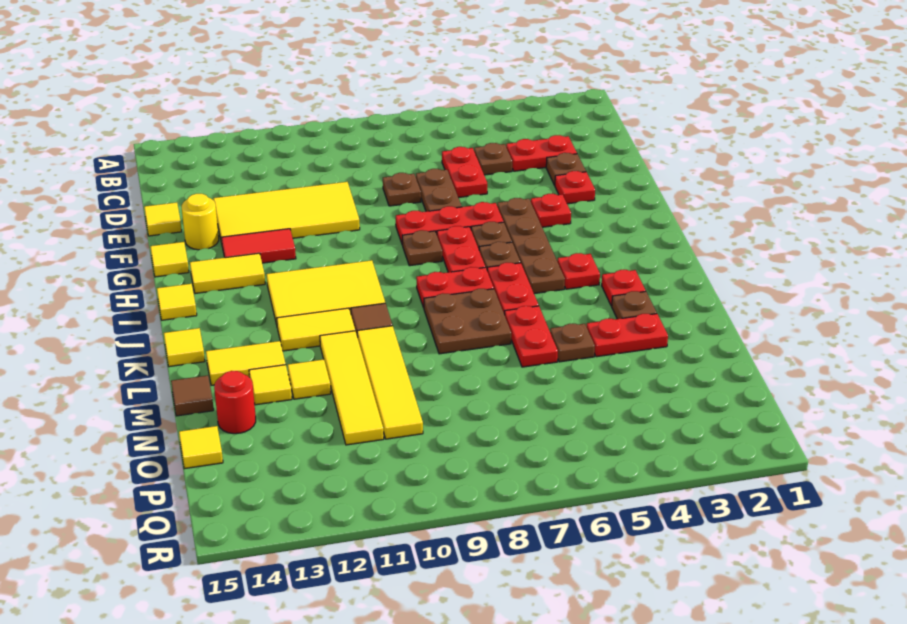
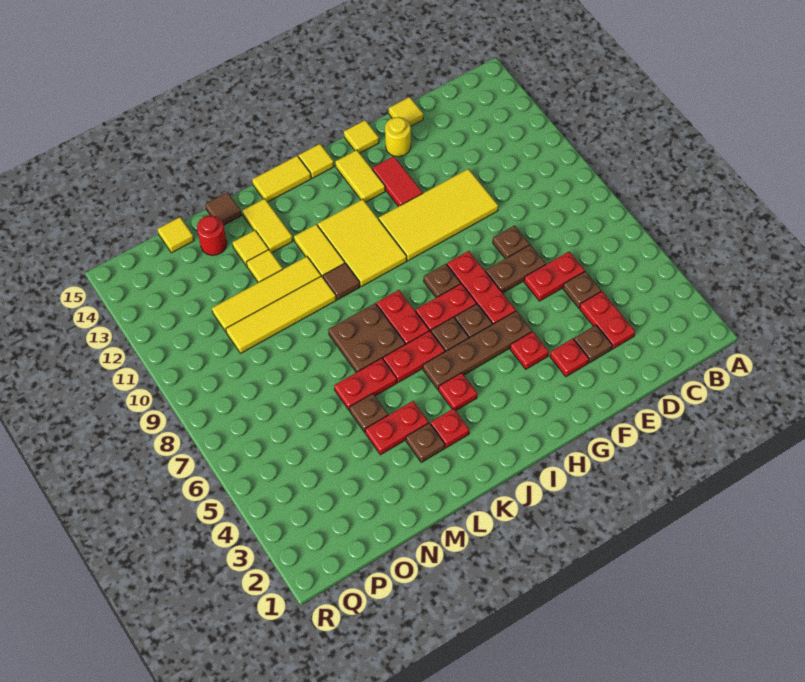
yellow tile E10:F13 level 1 -> yellow tile E10:H11 level 1
yellow tile K15 level 1 -> yellow tile J15:K15 level 1
red plate M3:M4 level 1 -> red plate L4:M4 level 1

